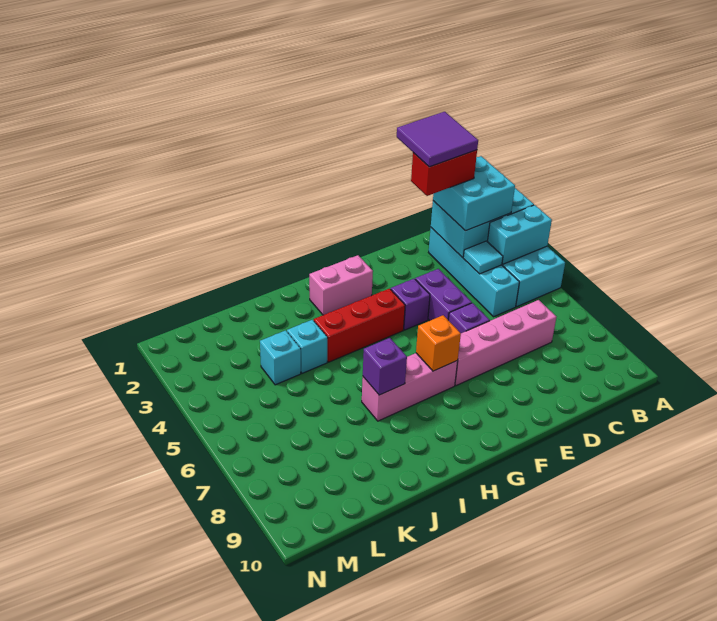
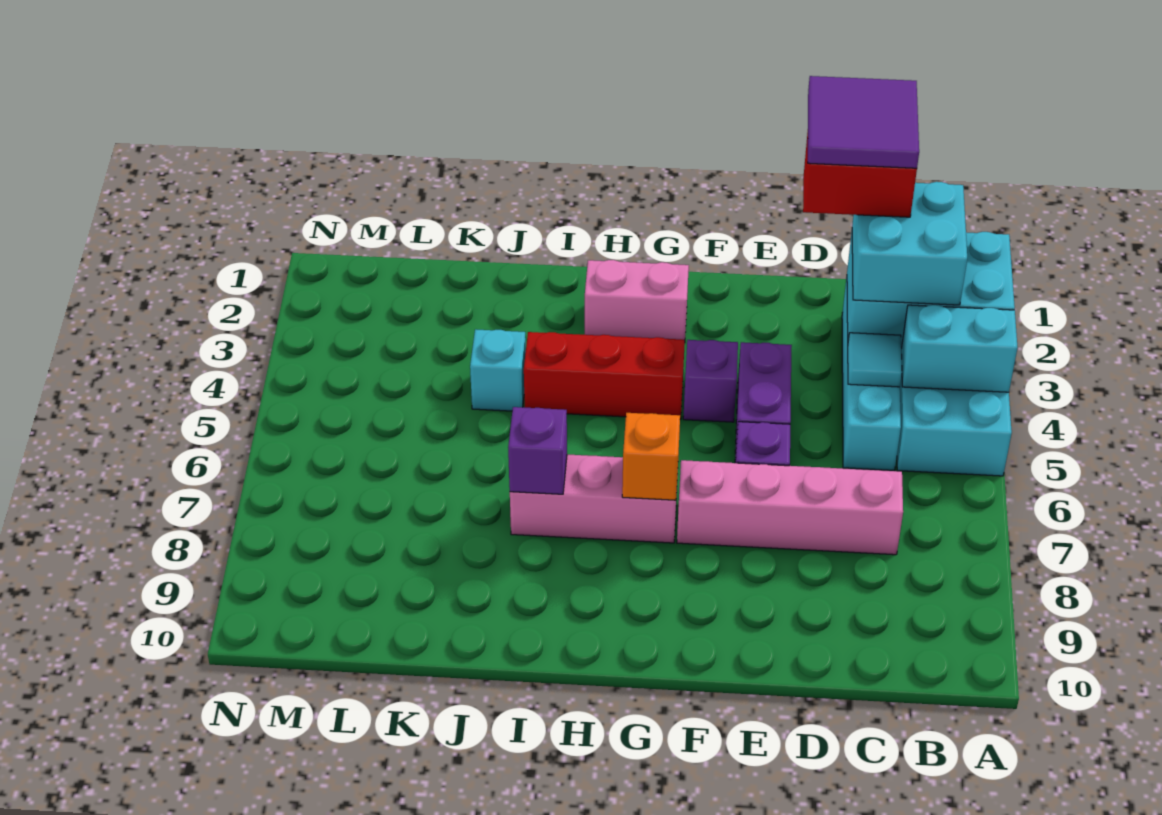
cyan brick K4 level 1 -> none

